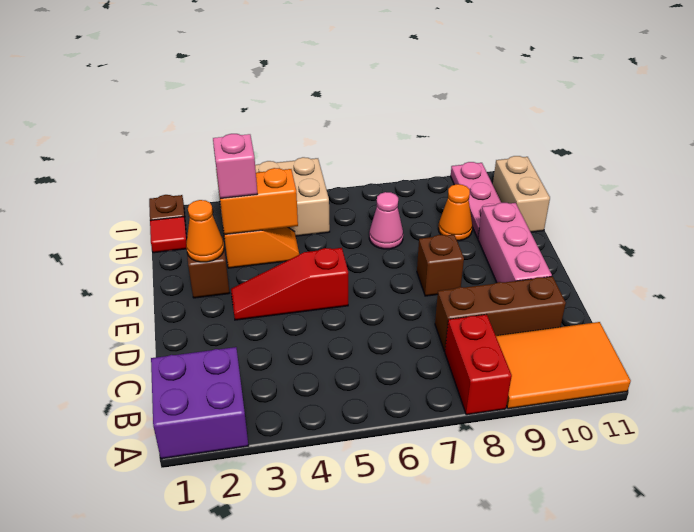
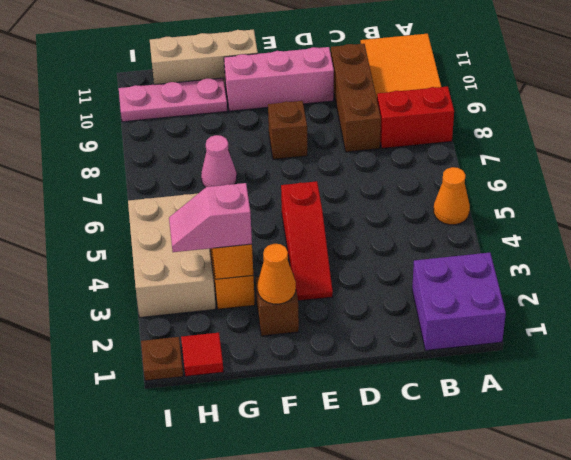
orange cone G9 level 1 -> orange cone A5 level 1
tan brick G11:H11 level 1 -> tan brick F11:H11 level 1

